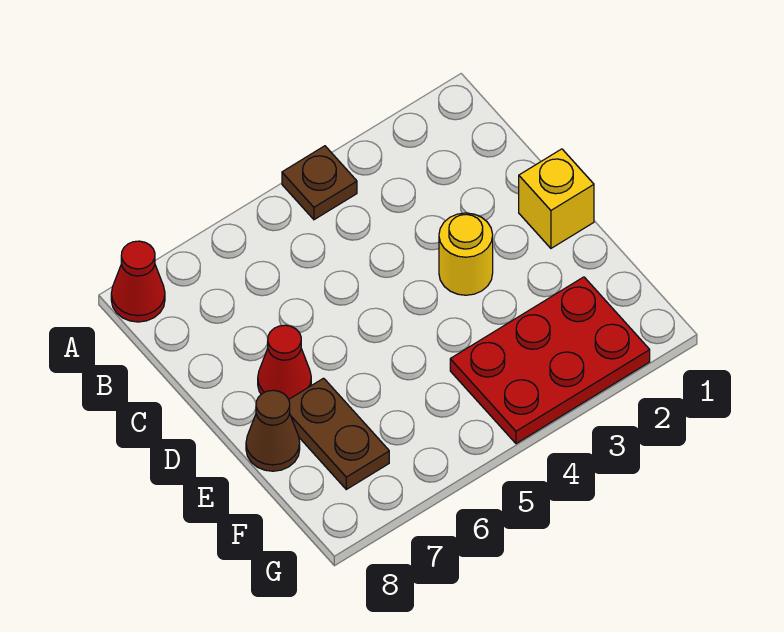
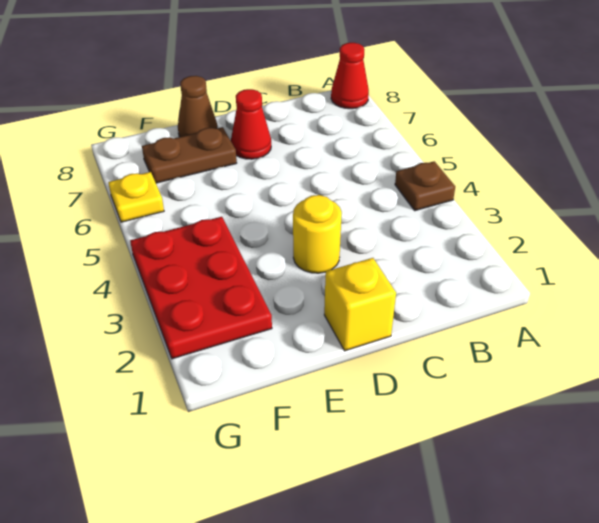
none -> yellow plate G6 level 1

